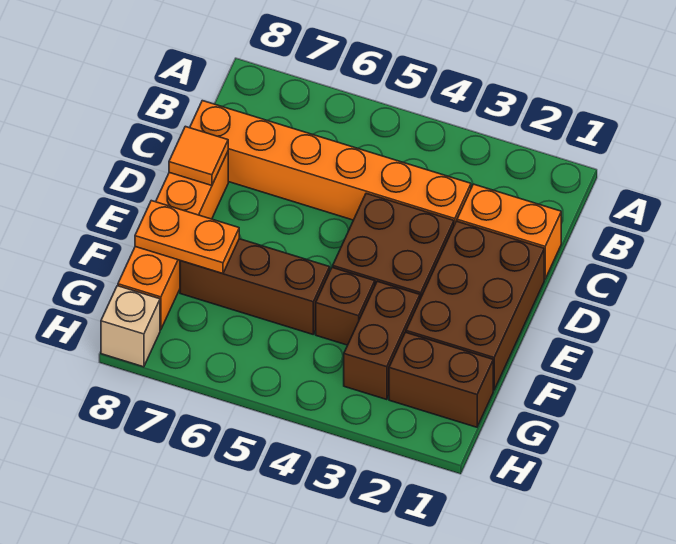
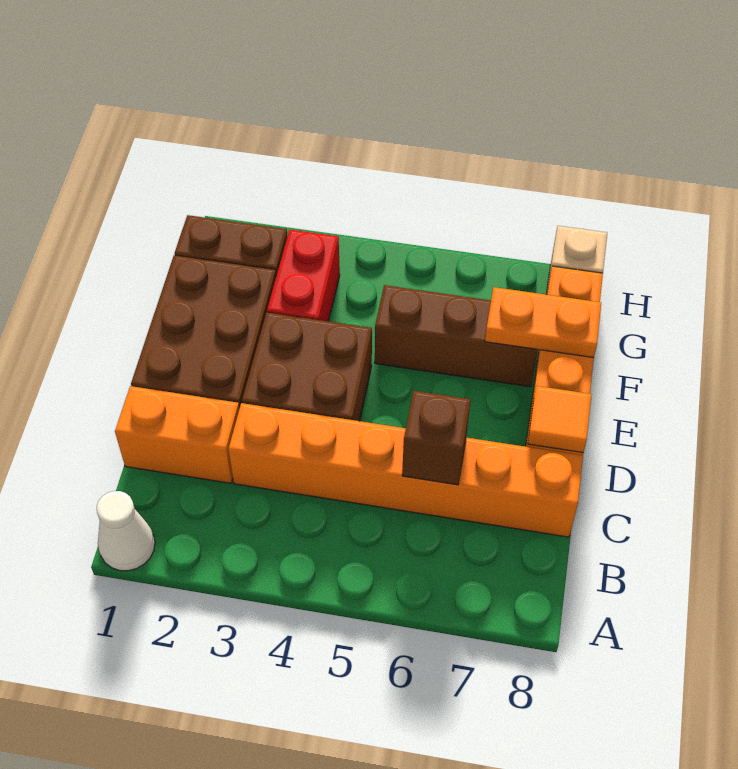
none -> white cone A1 level 1
brown brick F3:G3 level 1 -> red brick F3:G3 level 1
brown brick F4 level 1 -> brown brick C6 level 2

